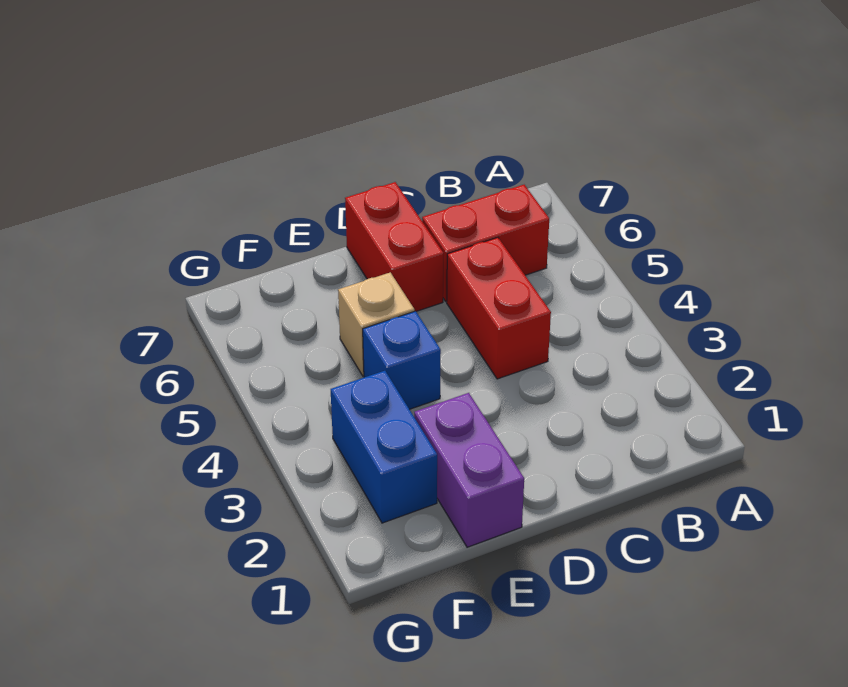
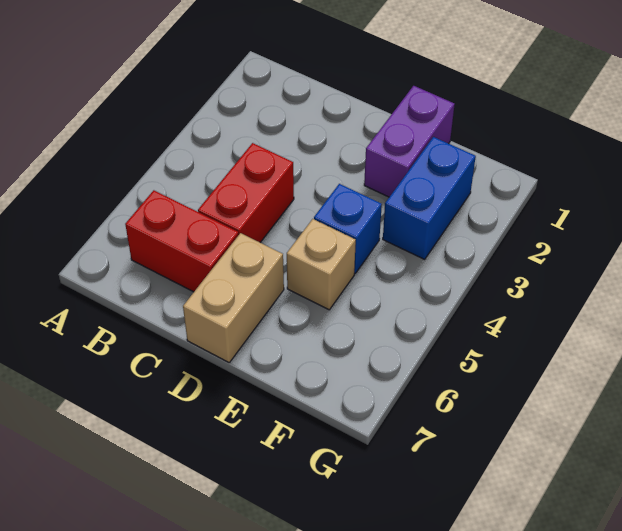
red brick D6:D7 level 1 -> tan brick D6:D7 level 1

